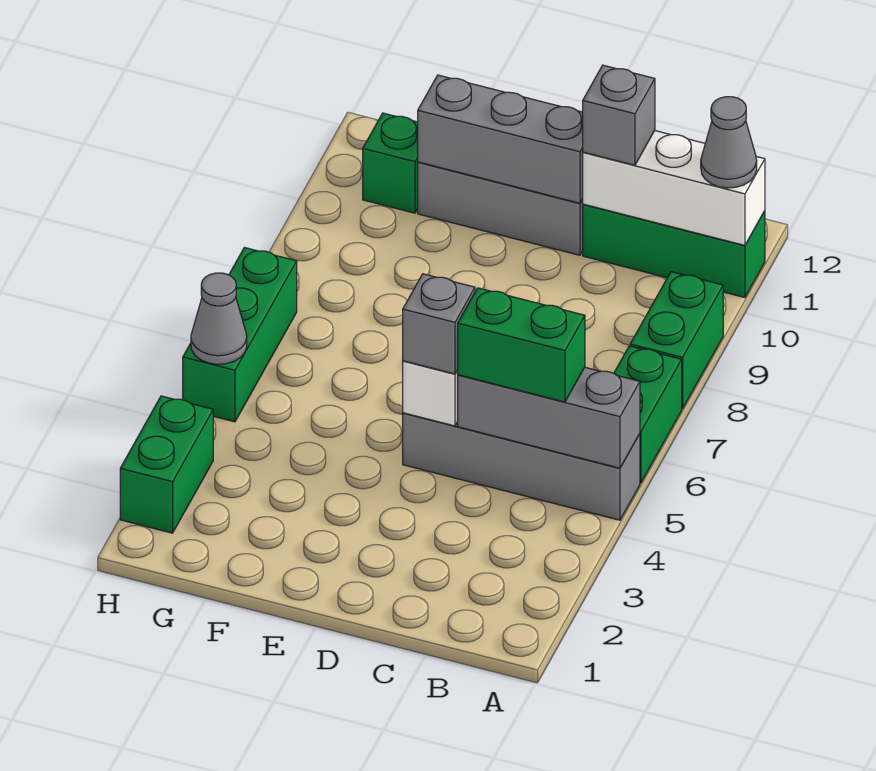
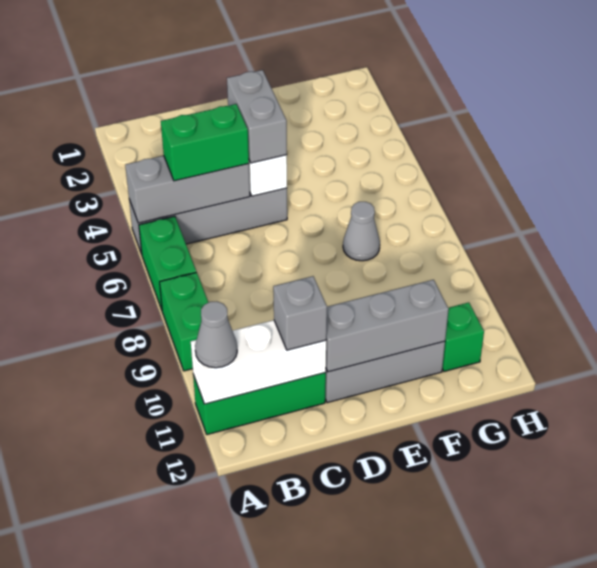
grey brick D5 level 3 -> grey brick D4:D5 level 3
green brick H2:H3 level 1 -> none
green brick H5:H7 level 1 -> none
grey cone H5 level 2 -> grey cone F7 level 1

